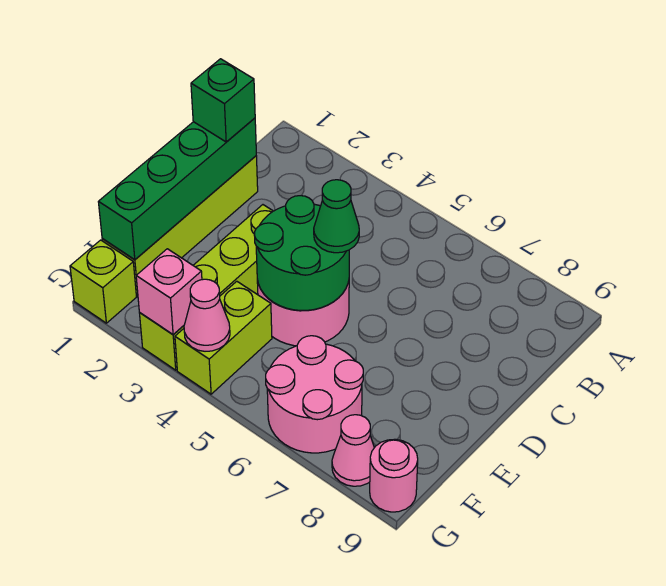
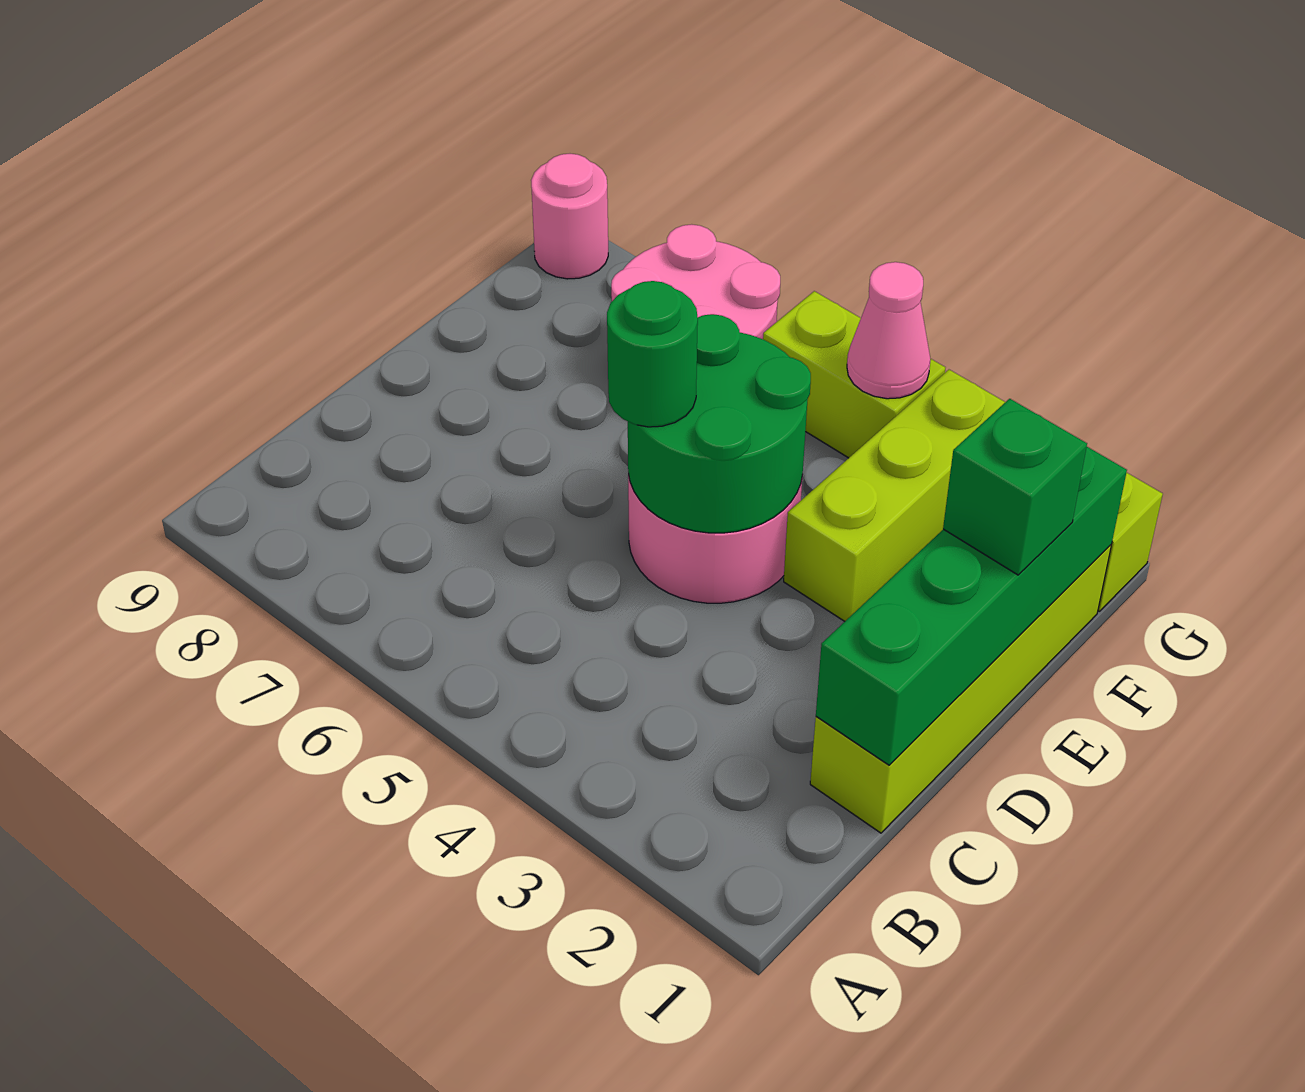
green brick C1 level 3 -> green brick E1 level 3
lime brick D3:G3 level 1 -> lime brick E3:G3 level 1
green cone D5 level 3 -> green round brick D5 level 3
lime brick F4:G4 level 1 -> lime brick G4:G5 level 1
pink brick G3 level 2 -> none
pink cone G8 level 1 -> none

